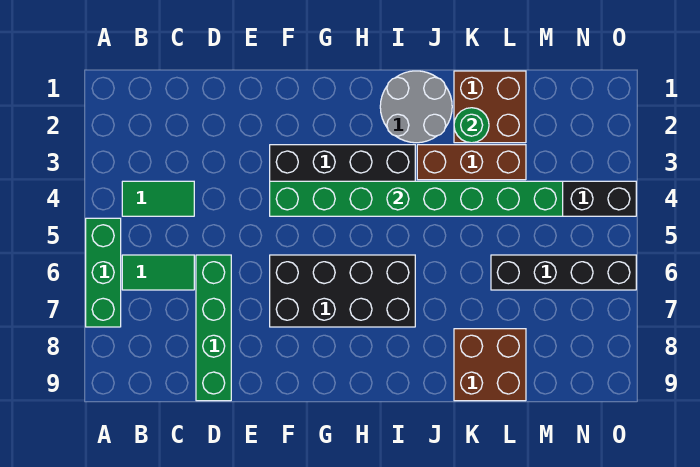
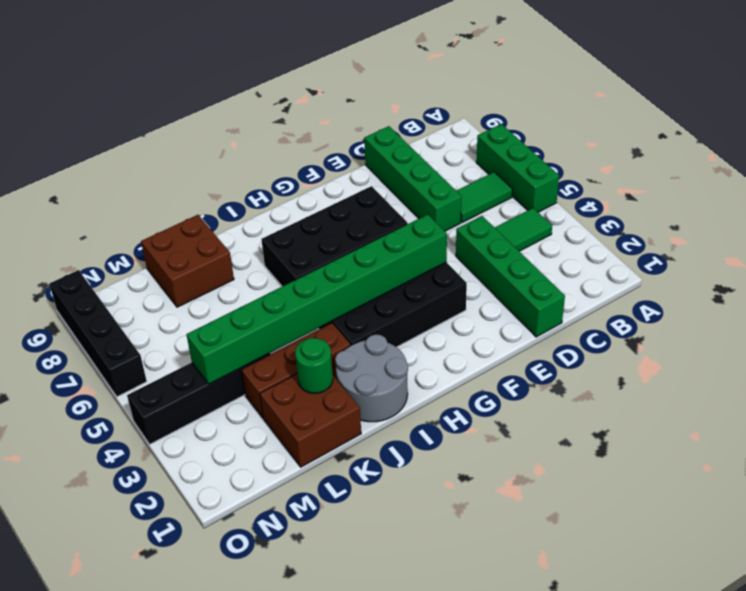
none -> green brick D1:D4 level 1
black brick L6:O6 level 1 -> black brick O6:O9 level 1

